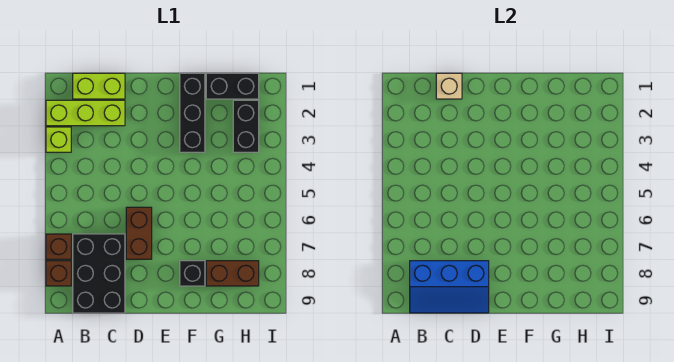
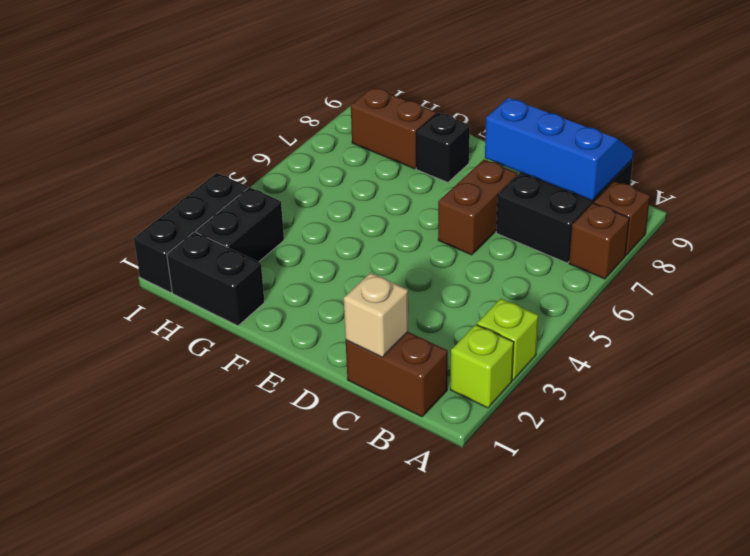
lime brick A2:C2 level 1 -> lime brick A2 level 1
lime brick B1:C1 level 1 -> brown brick B1:C1 level 1
black brick F1:F3 level 1 -> black brick I1:I3 level 1

